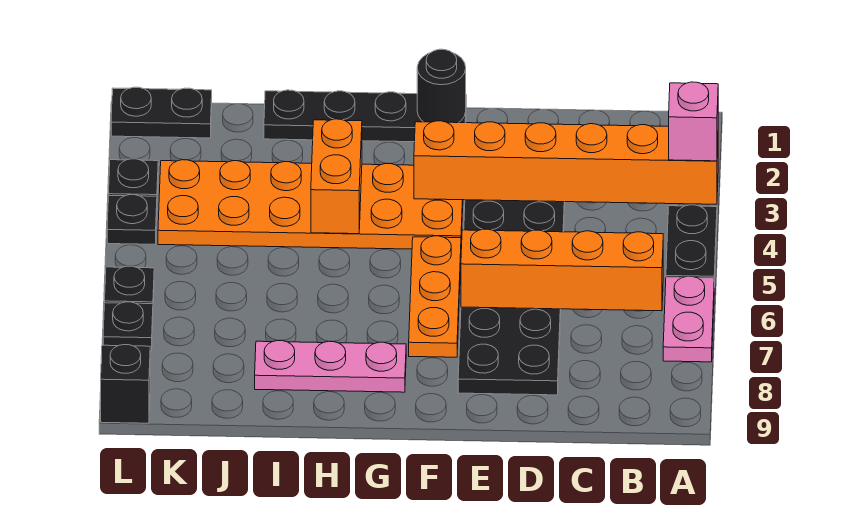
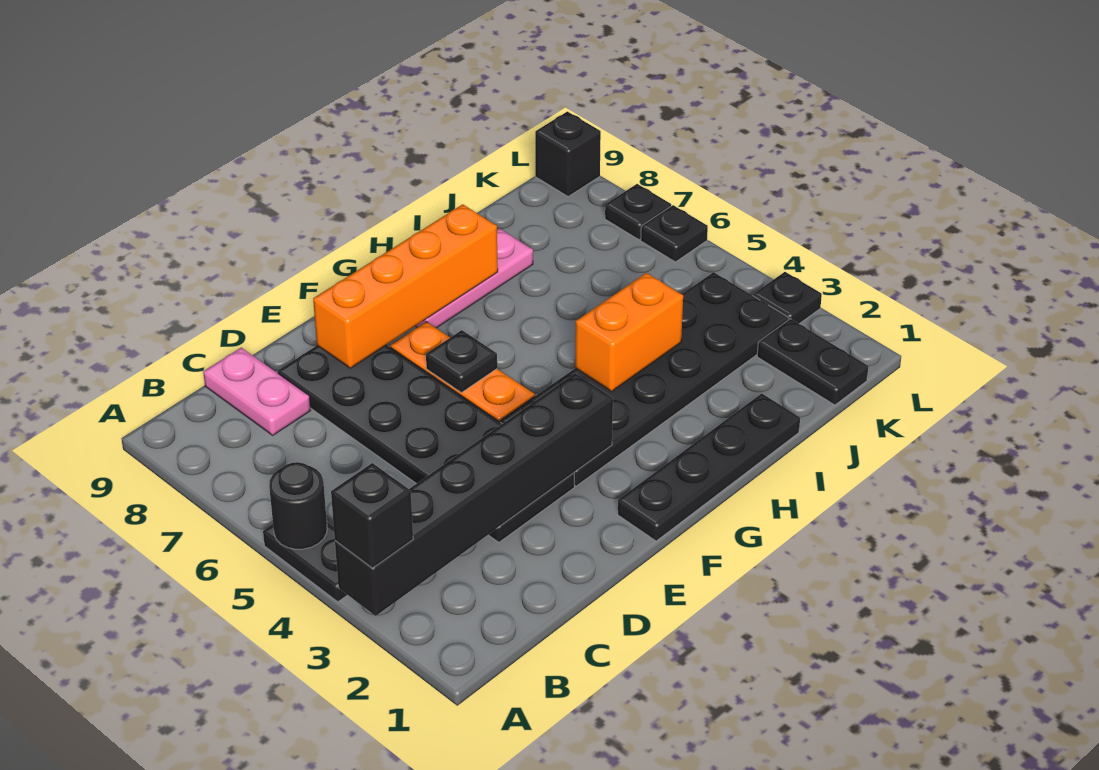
orange brick A3:F3 level 2 -> black brick A3:F3 level 2
pink brick A3 level 3 -> black brick A3 level 3
pink plate A6:A7 level 1 -> pink plate C8:C9 level 1
orange brick B6:E6 level 2 -> orange brick E8:H8 level 2
black round brick F1 level 2 -> black round brick A5 level 2
orange plate F3:K4 level 1 -> black plate F3:K4 level 1
orange brick H3:H4 level 2 -> orange brick H4:I4 level 2
black plate K1:L1 level 1 -> black plate K1:K2 level 1
black plate L4 level 1 -> black plate F6 level 2

